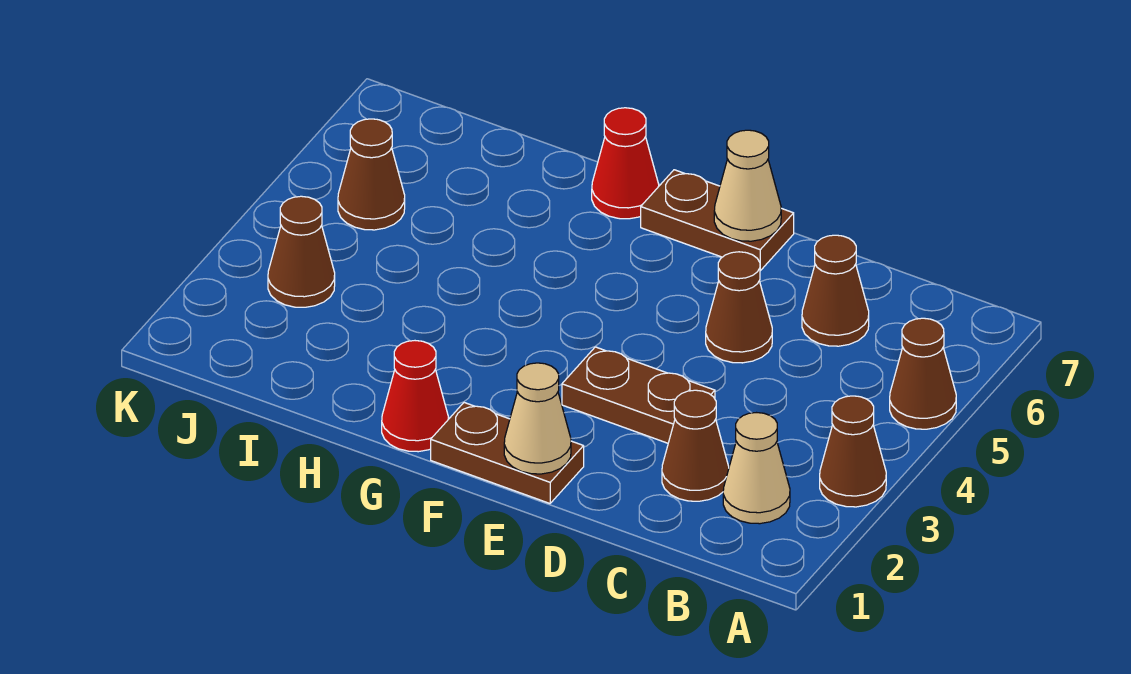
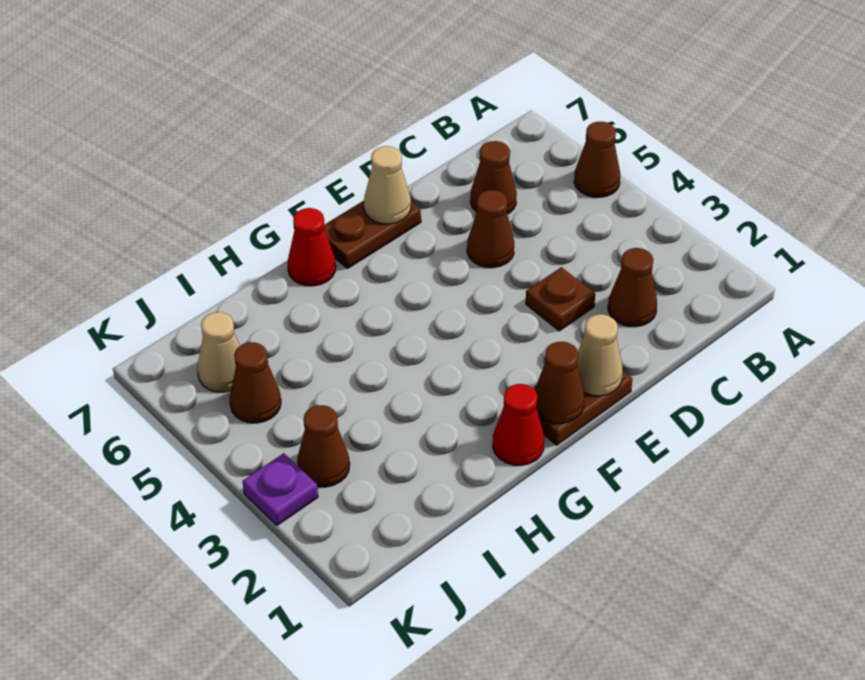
brown cone A3 level 1 -> brown cone F1 level 2
tan cone B2 level 1 -> tan cone J6 level 1
brown plate D3:E3 level 1 -> brown plate D3 level 1
none -> purple plate K3 level 1

